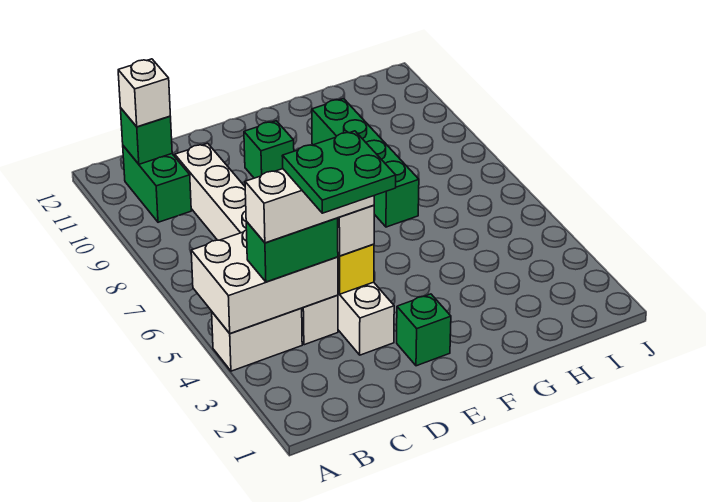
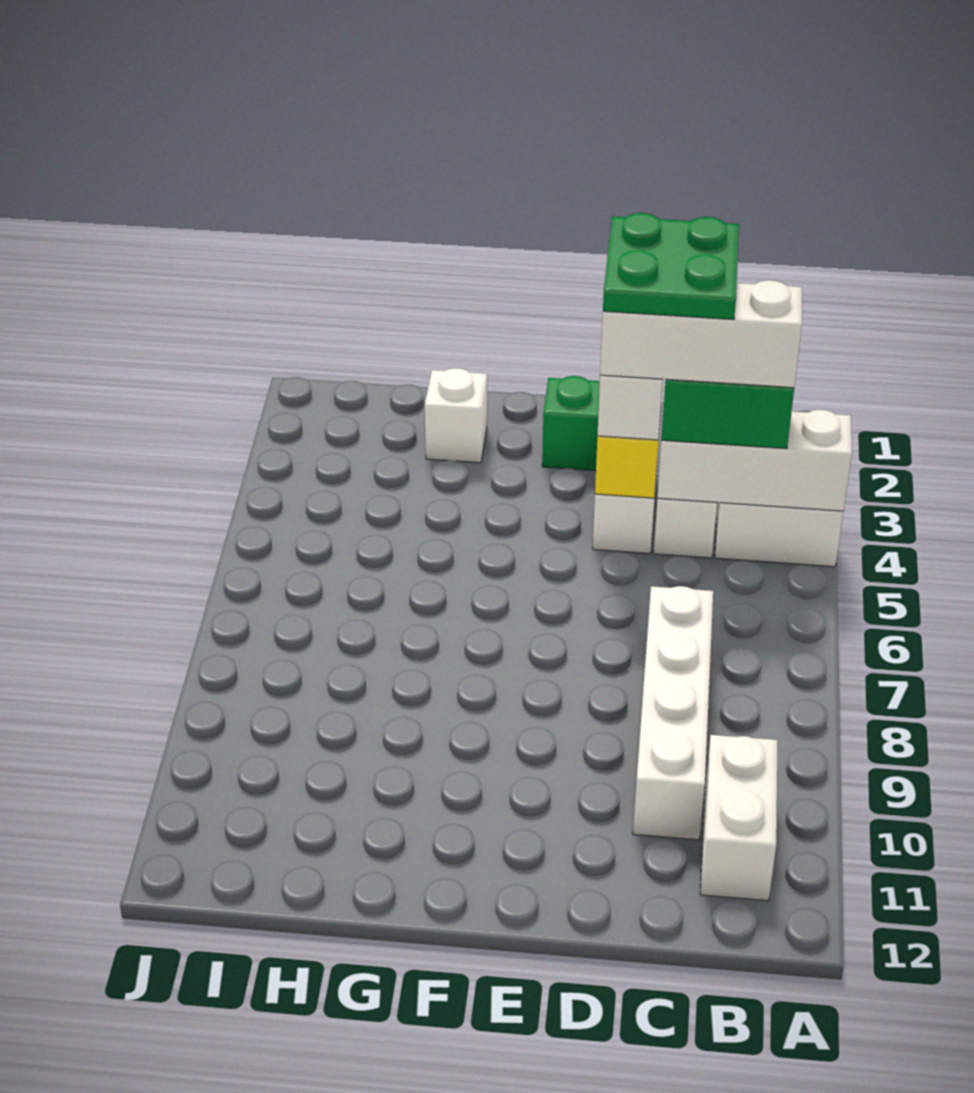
white brick A4:C5 level 2 -> white brick A4:C4 level 2
green brick B10:B11 level 1 -> white brick B10:B11 level 1
green brick B11 level 2 -> none
white brick B11 level 3 -> white brick G2 level 1
green brick E10 level 1 -> none
green brick G7:G10 level 1 -> none

